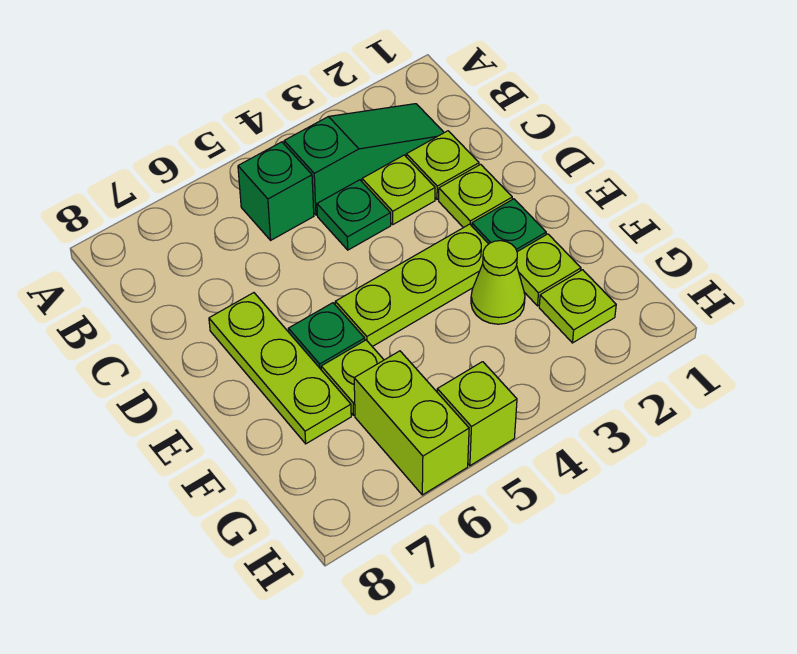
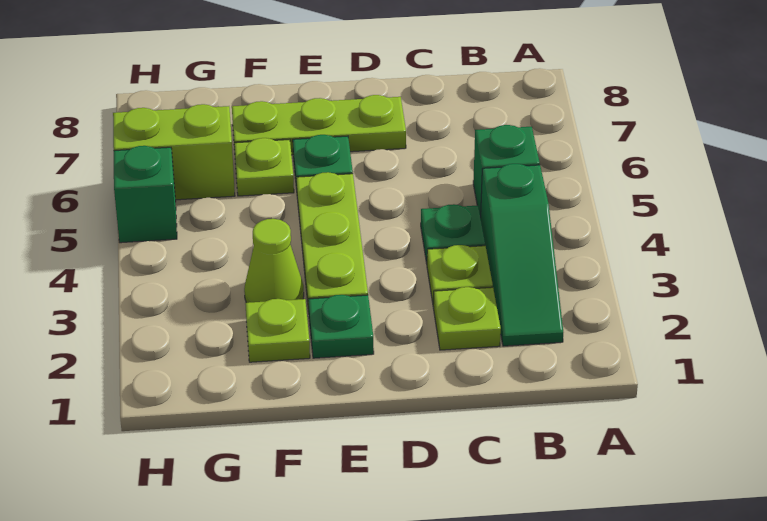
lime plate D2 level 1 -> none
lime plate G2 level 1 -> none
lime brick H5 level 1 -> green brick H5 level 1

